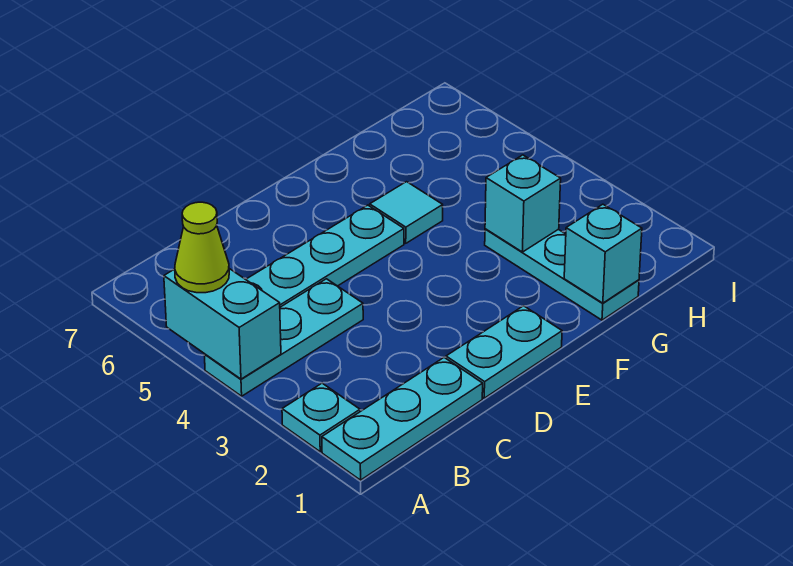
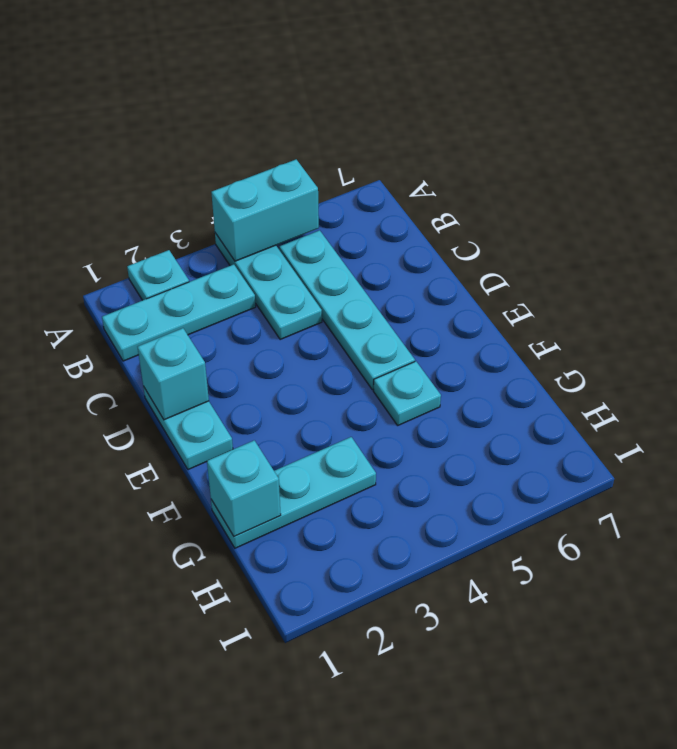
cyan plate A1:C1 level 1 -> cyan plate B1:B3 level 1
lime cone A5 level 3 -> none
cyan tile F5 level 1 -> cyan plate F5 level 1
cyan brick G3 level 2 -> cyan brick D1 level 2

